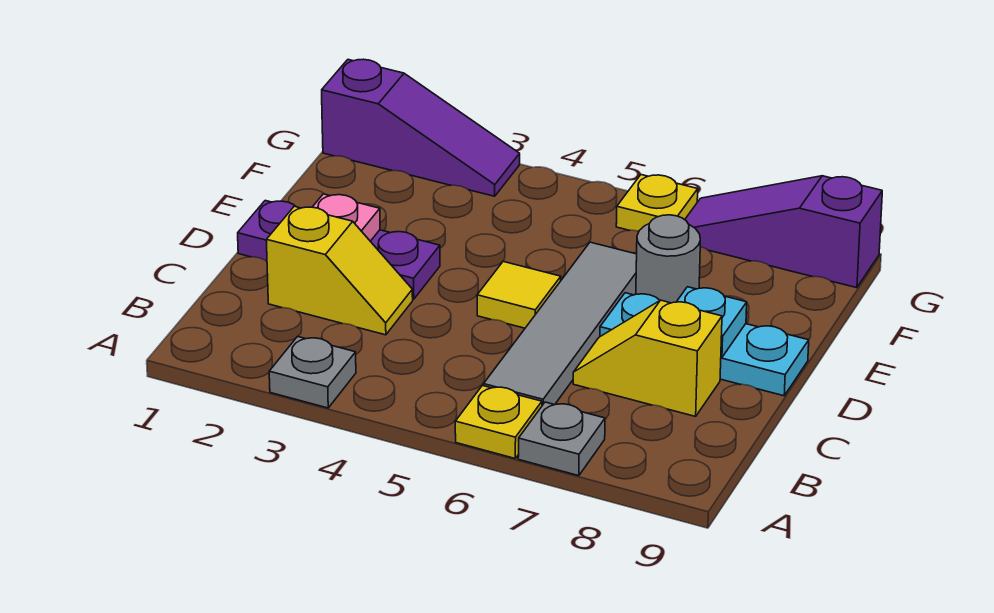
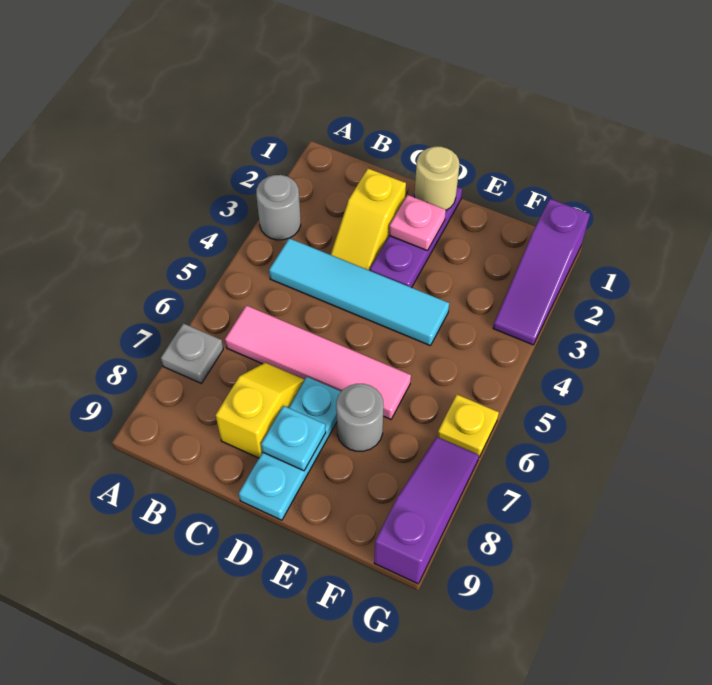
grey plate A3 level 1 -> grey round brick A3 level 1
yellow plate A6 level 1 -> none
none -> cyan tile B4:E4 level 1
grey tile B6:E6 level 1 -> pink tile B6:E6 level 1
none -> tan round brick D1 level 2
yellow tile D5 level 1 -> none

